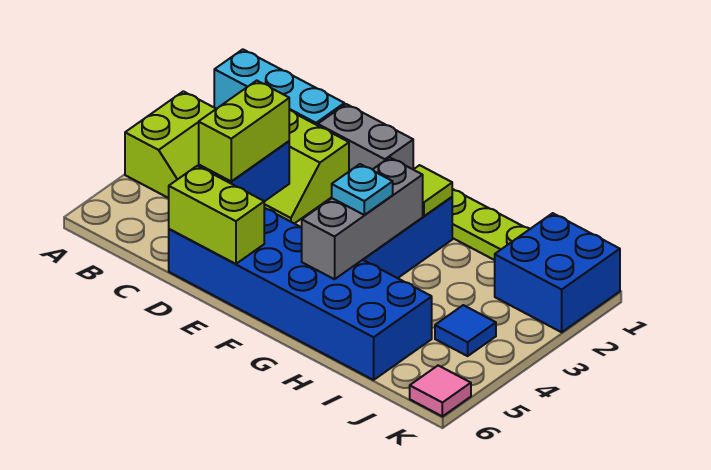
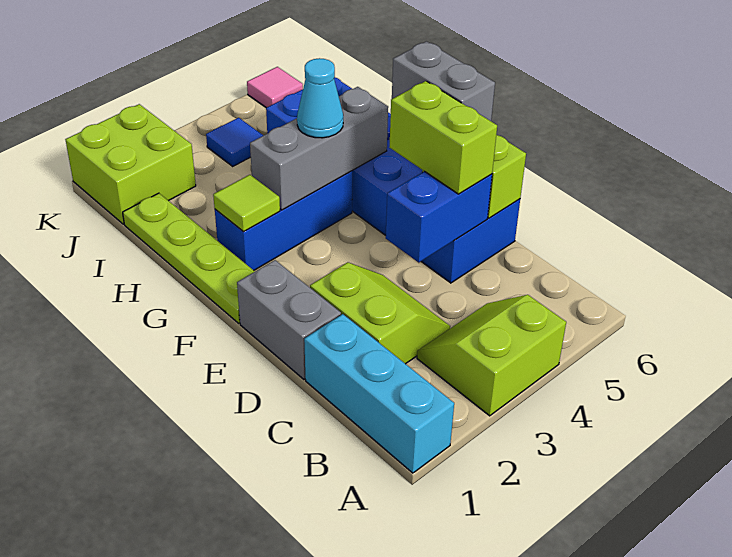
lime brick D4:D5 level 3 -> lime brick D5:E5 level 3
none -> grey brick E6:F6 level 3
cyan plate G4 level 3 -> cyan cone G4 level 3
blue brick J1:K2 level 1 -> lime brick J1:K2 level 1

